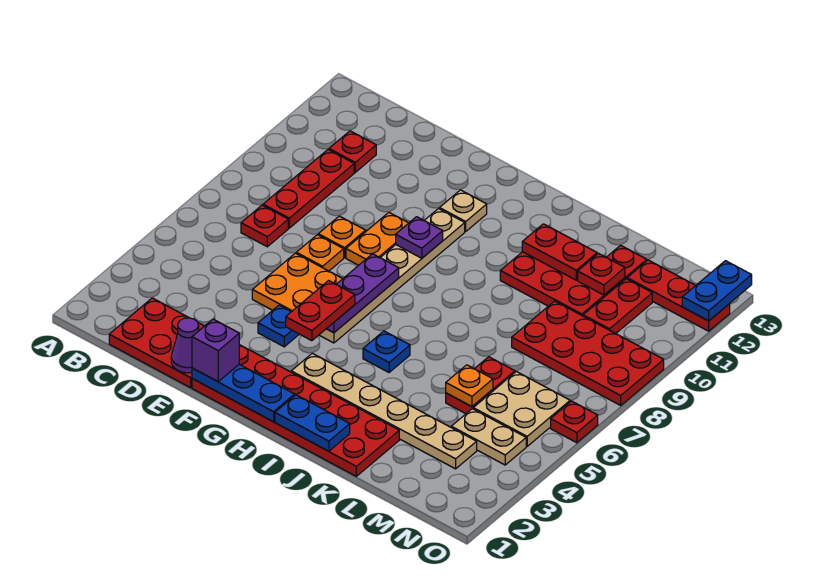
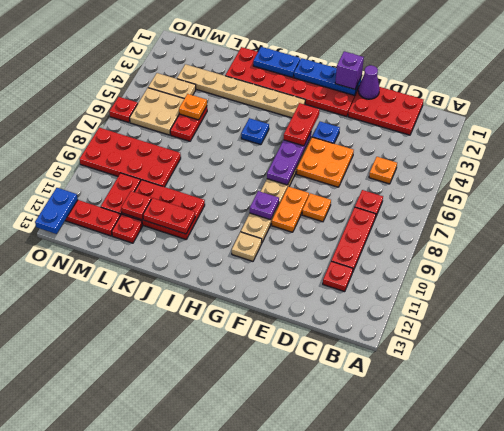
orange plate E7 level 1 -> orange plate C5 level 1

